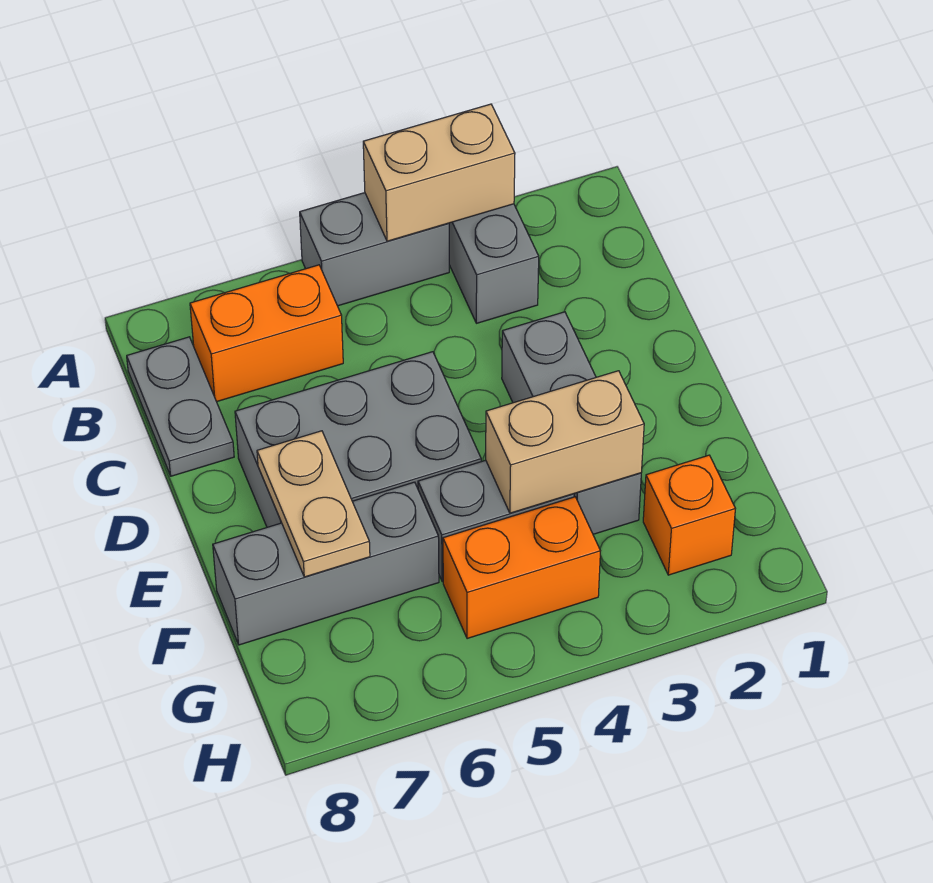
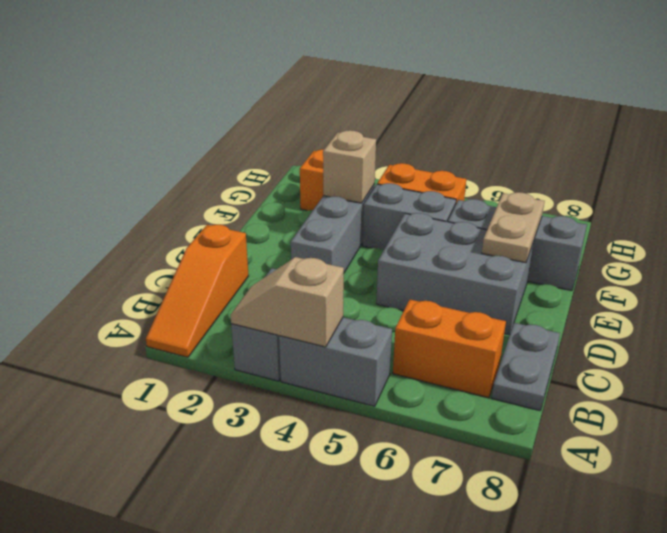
none -> orange slope A1:C1 level 1 top C
tan brick A3:A4 level 2 -> tan slope A3:A4 level 2 top 4
tan brick F3:F4 level 2 -> tan brick F3 level 2

